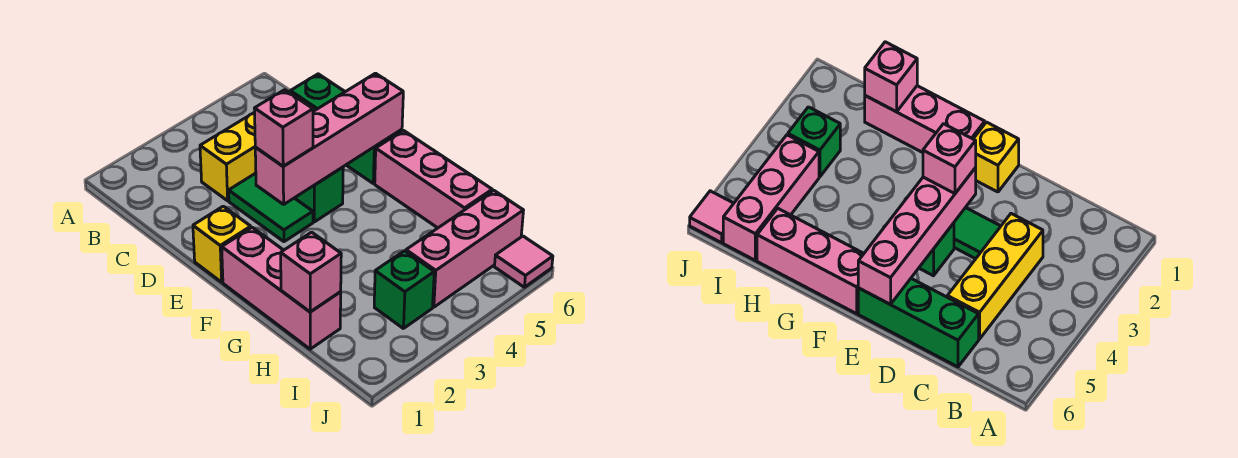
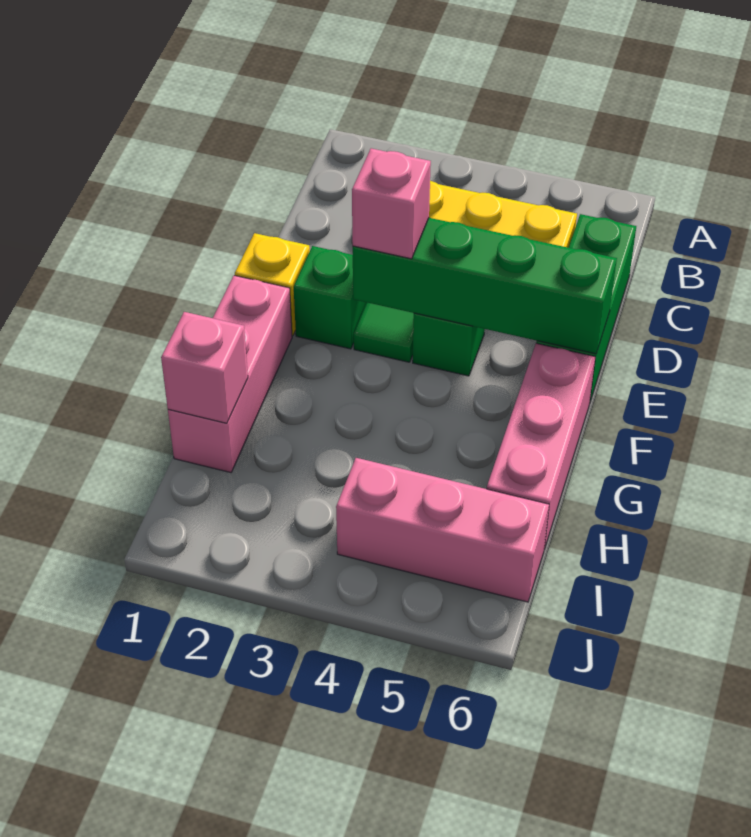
pink brick E3:E6 level 2 -> green brick E3:E6 level 2
green brick I3 level 1 -> green brick E2 level 1
pink tile J6 level 1 -> none

